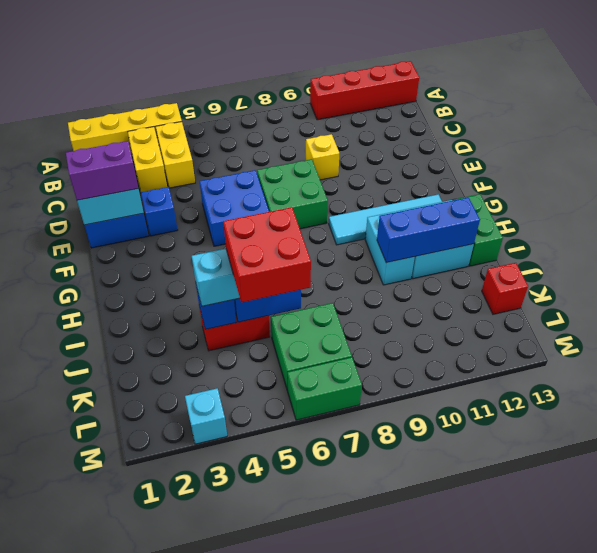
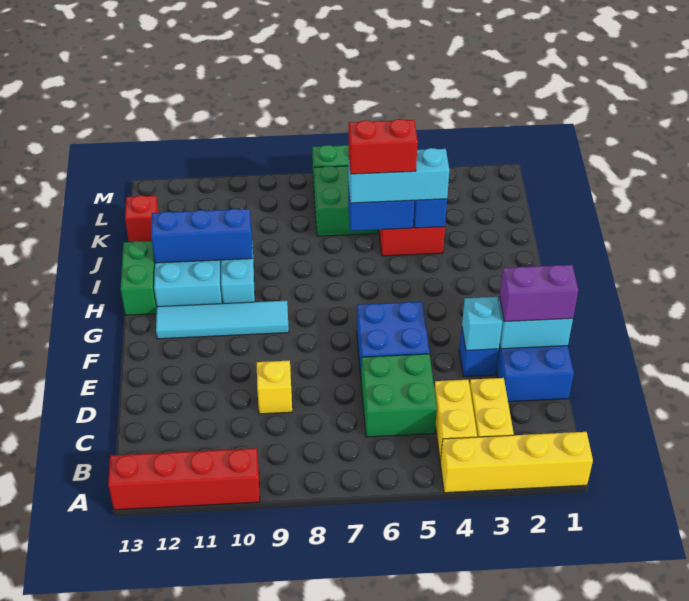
green brick E7:F8 level 1 -> green brick C5:D6 level 1
red brick J5:K6 level 4 -> red brick J5:J6 level 4
cyan brick M3 level 1 -> cyan brick E3 level 2

